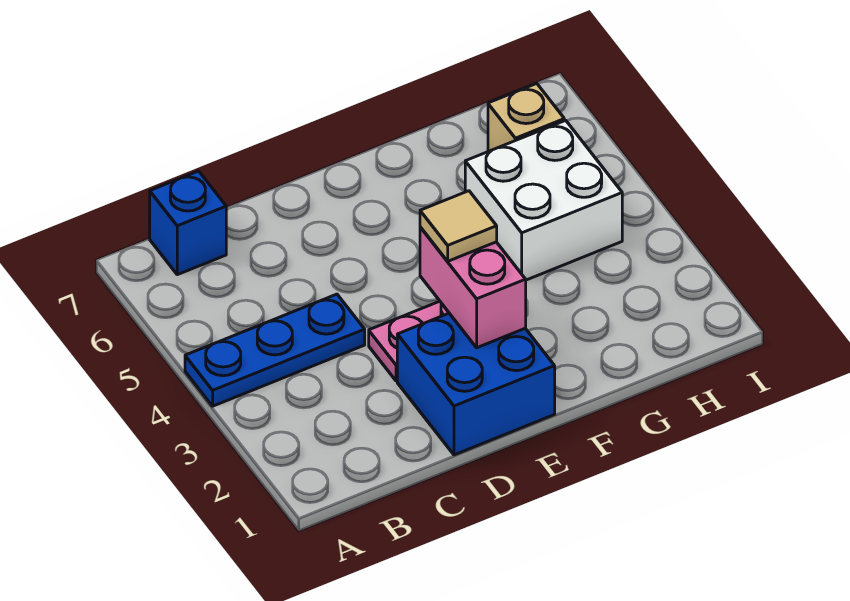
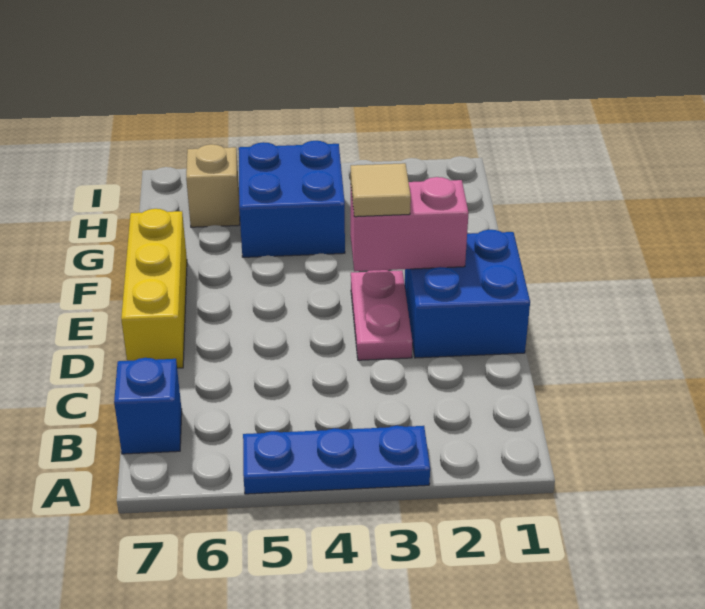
blue plate A4:C4 level 1 -> blue plate A3:A5 level 1
none -> yellow brick D7:F7 level 1
white brick G4:H5 level 1 -> blue brick G4:H5 level 1

